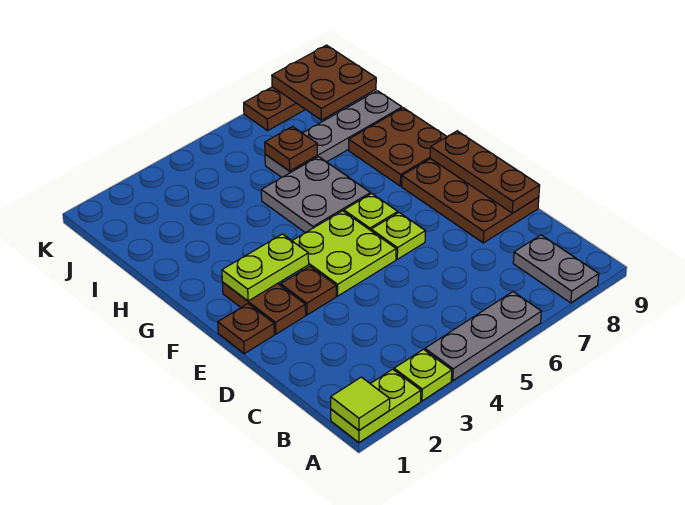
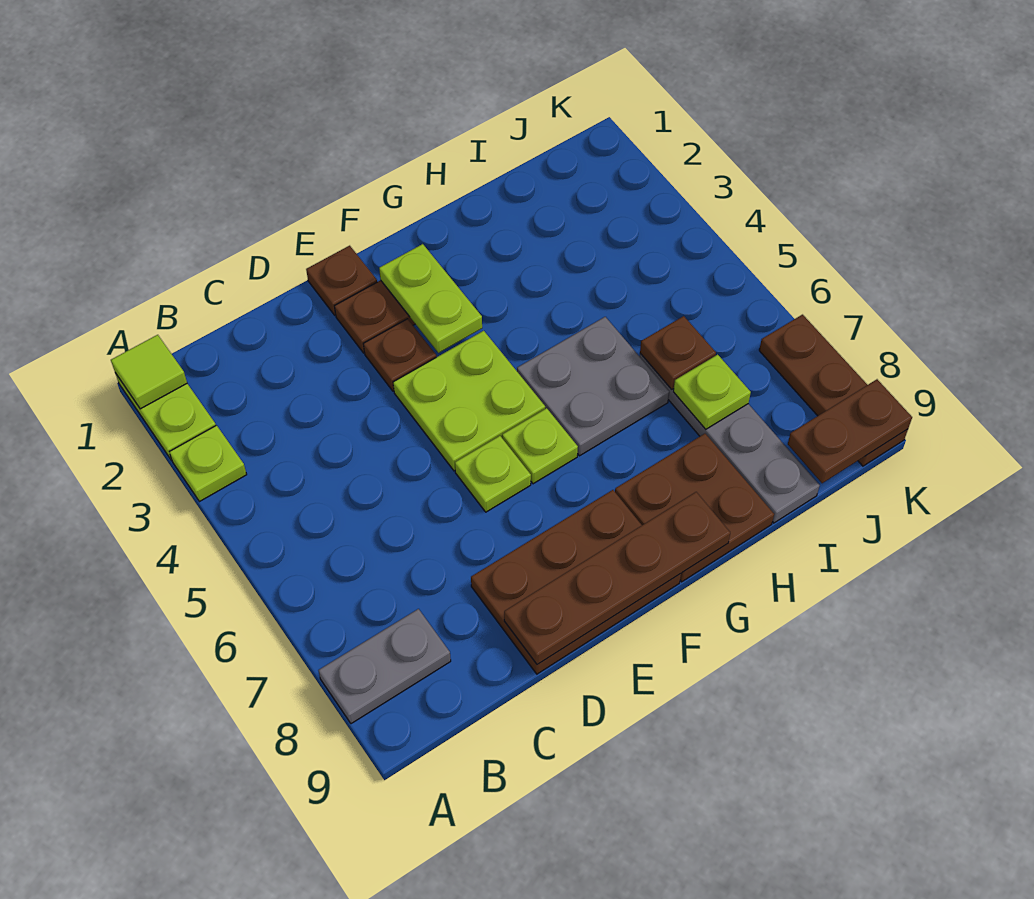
grey plate A4:A6 level 1 -> none
brown plate D9:F9 level 2 -> brown plate D9:G9 level 2
none -> lime plate I7 level 2
brown plate J8:K9 level 2 -> brown plate J9:K9 level 2

